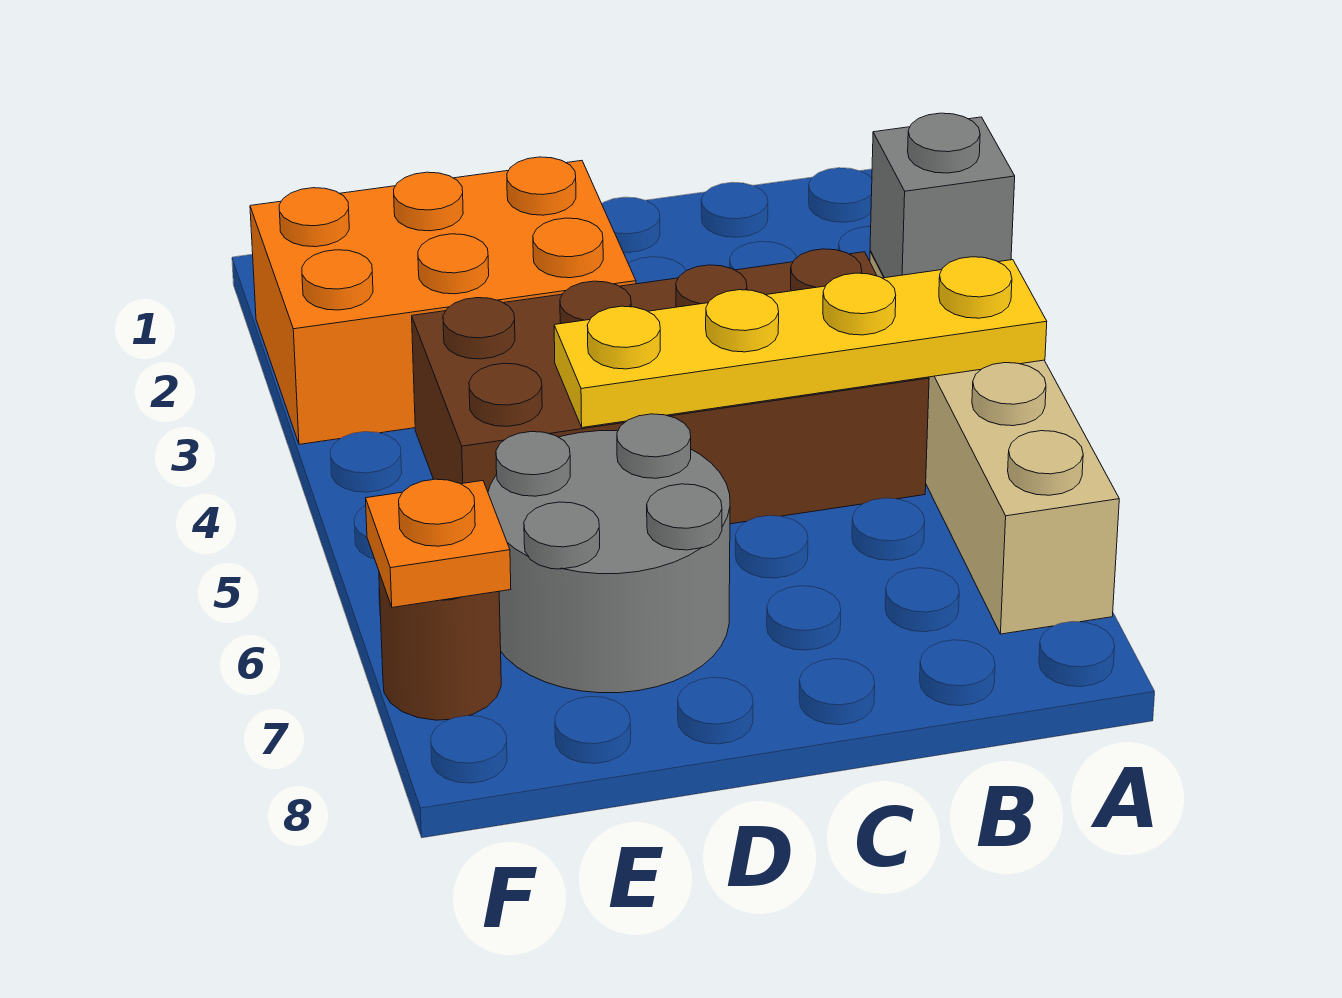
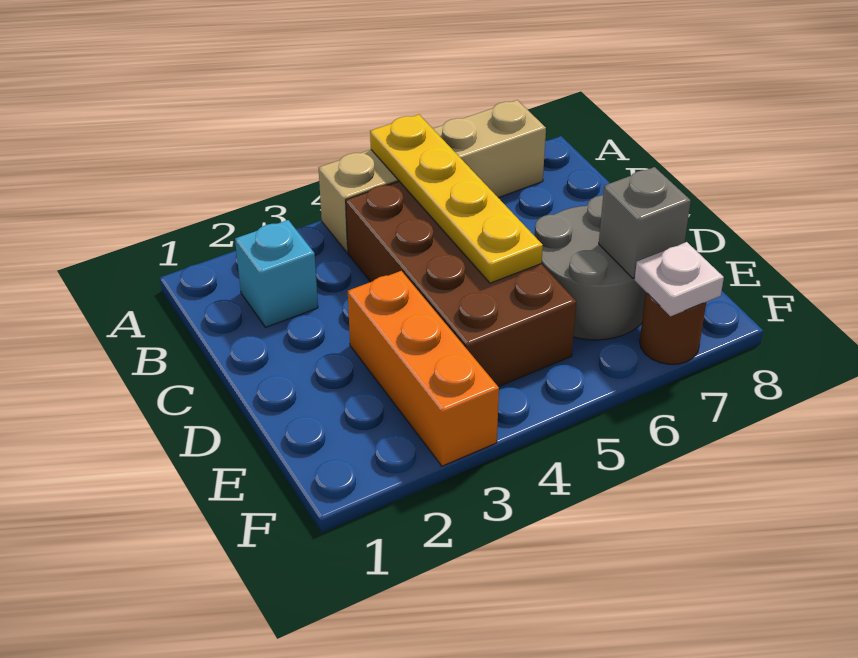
grey brick A4 level 2 -> grey brick E7 level 2
none -> cyan brick B2 level 1
orange brick D2:F3 level 1 -> orange brick D3:F3 level 1
orange plate F7 level 2 -> white plate F7 level 2

